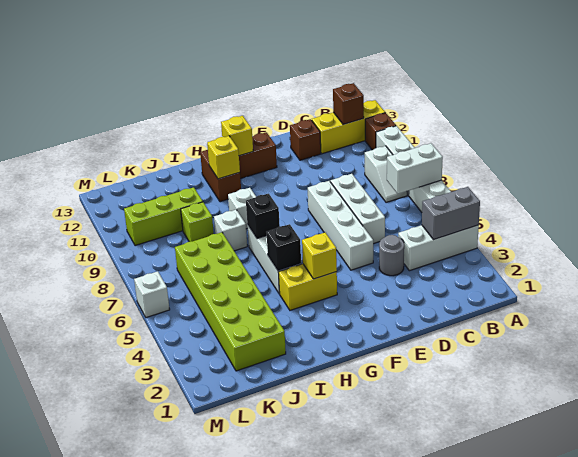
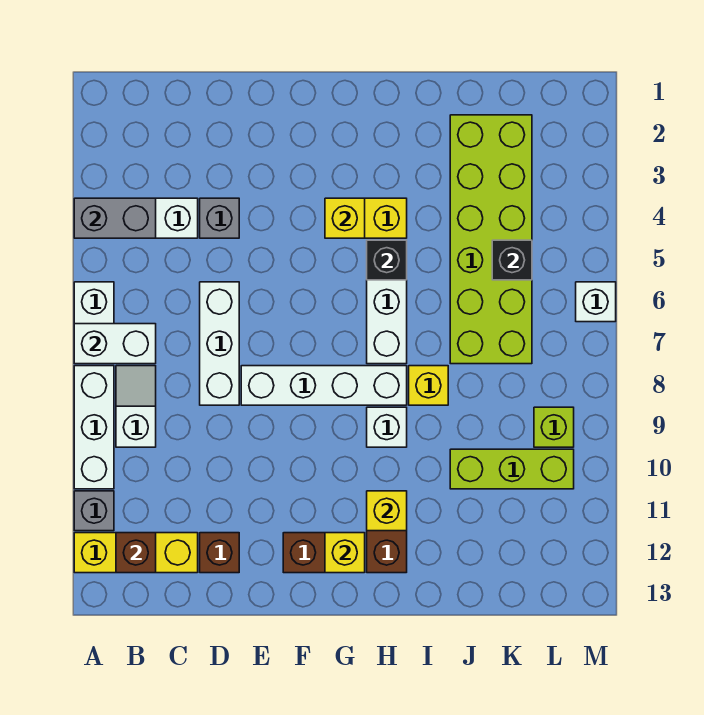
brown brick A11 level 1 -> grey brick A11 level 1
grey round brick D4 level 1 -> grey brick D4 level 1
white brick E5:E8 level 1 -> white brick E8:H8 level 1
black brick H7 level 2 -> black brick K5 level 2
white brick I8 level 1 -> yellow brick I8 level 1
lime brick J9 level 1 -> lime brick L9 level 1

